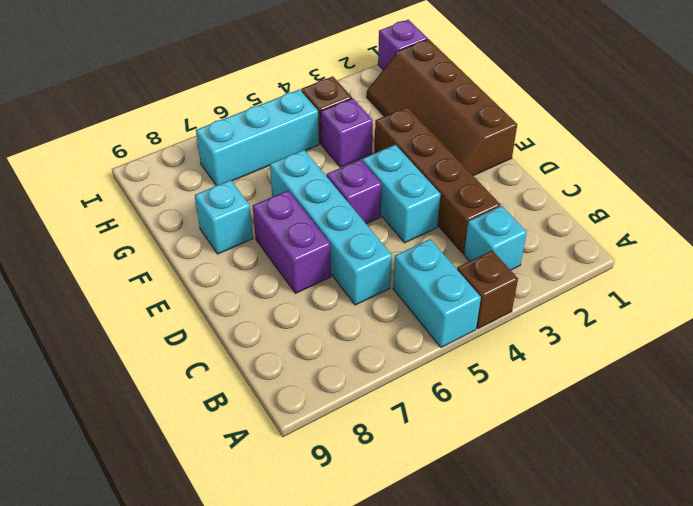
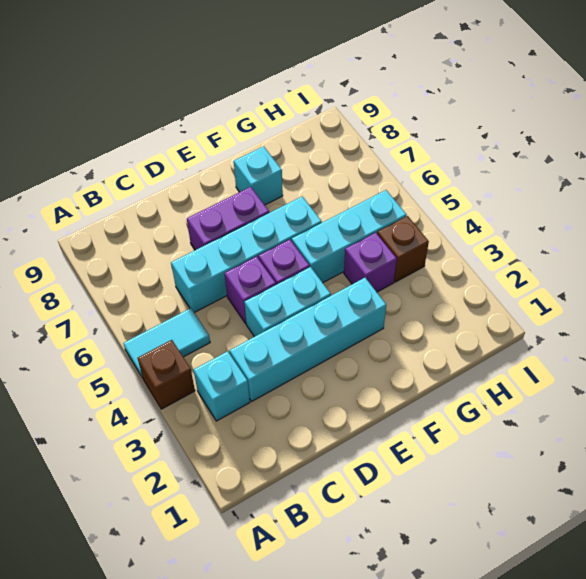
cyan brick A5:B5 level 1 -> cyan tile A5:B5 level 1
brown brick C3:F3 level 1 -> cyan brick C3:F3 level 1
brown slope E1:H2 level 1 top 1 -> none
cyan brick H5:H7 level 1 -> cyan brick F5:H5 level 1
purple brick I1 level 1 -> purple brick D5 level 1

